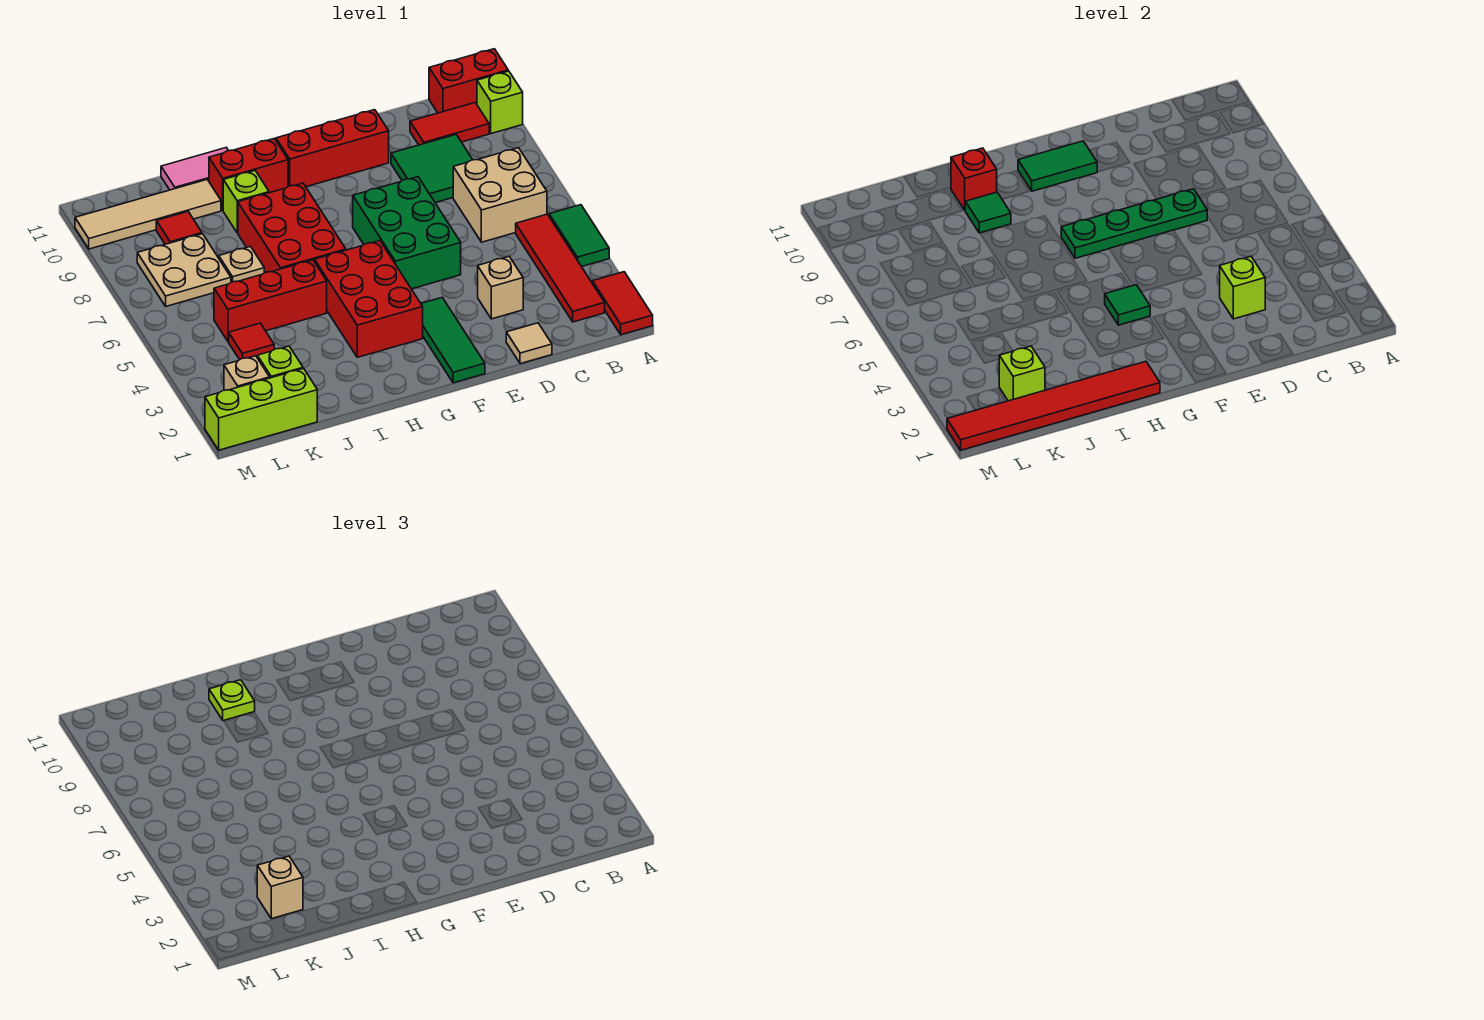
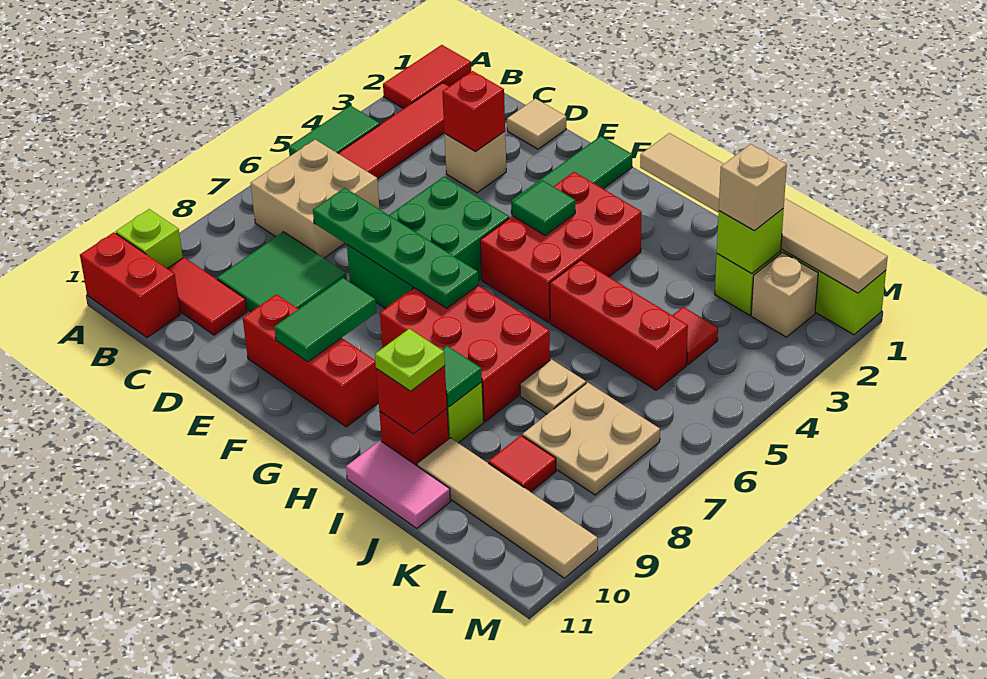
lime brick D3 level 2 -> red brick D3 level 2
green tile F10:G10 level 2 -> green tile F9:F10 level 2
red tile H1:M1 level 2 -> tan tile H1:M1 level 2
red brick H6:I8 level 1 -> red brick G7:I8 level 1
red brick H10:I10 level 1 -> red brick I10 level 1

